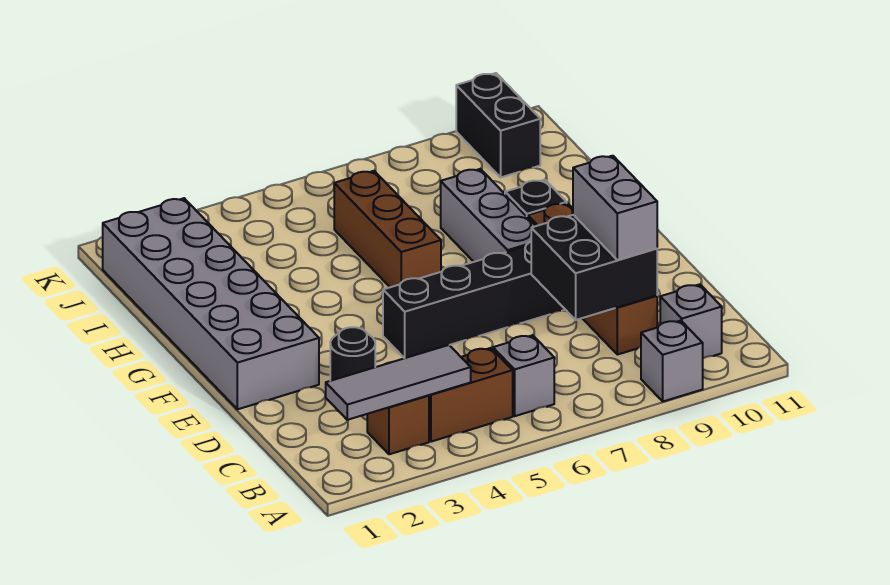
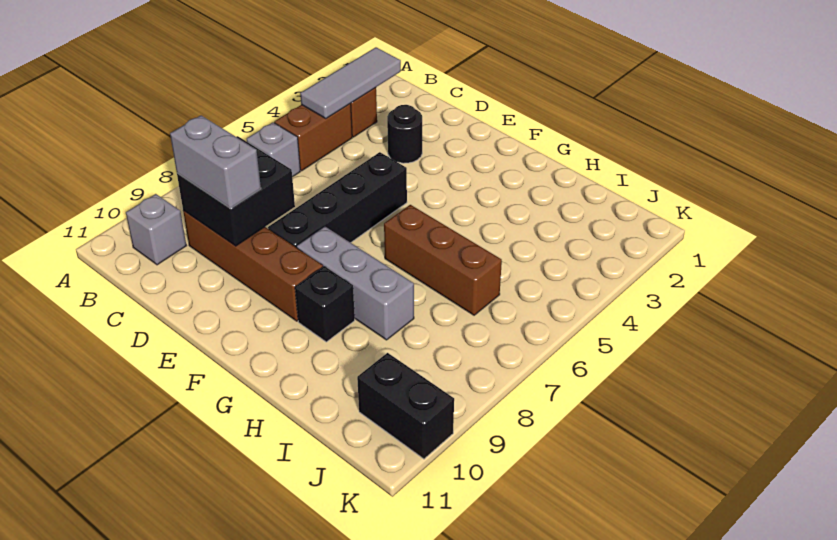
grey brick A9 level 1 -> none
grey brick E1:J2 level 1 -> none

